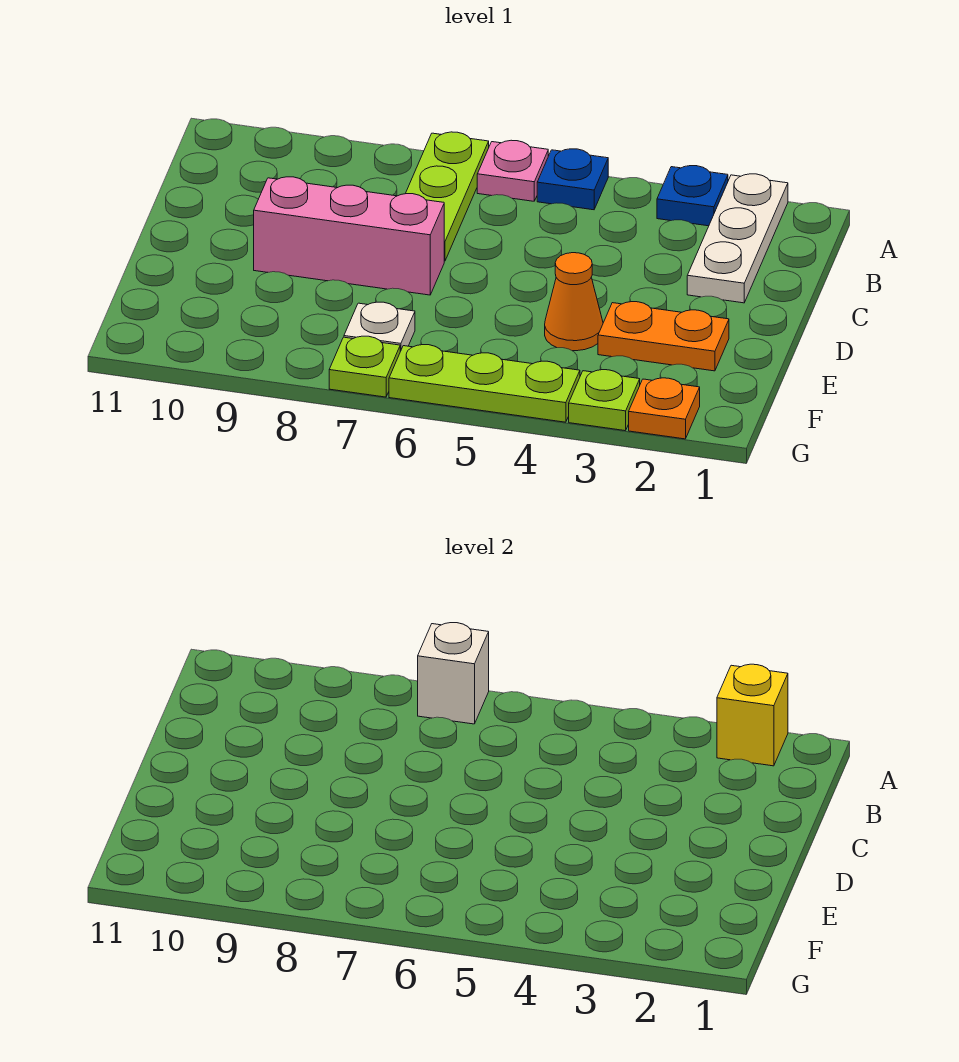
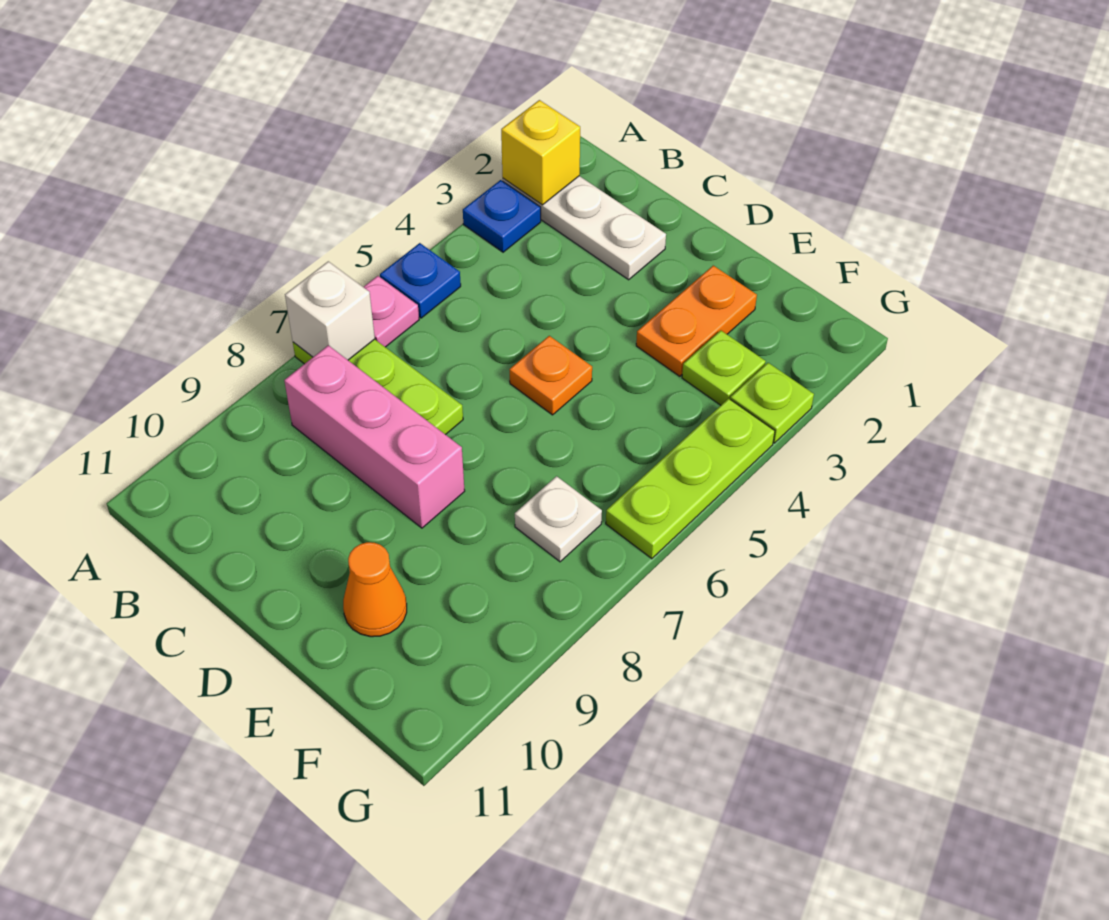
pink brick D7:D9 level 1 -> pink brick B8:D8 level 1
orange cone E4 level 1 -> orange cone E10 level 1
orange plate G2 level 1 -> orange plate D5 level 1
lime plate G7 level 1 -> lime plate F3 level 1

